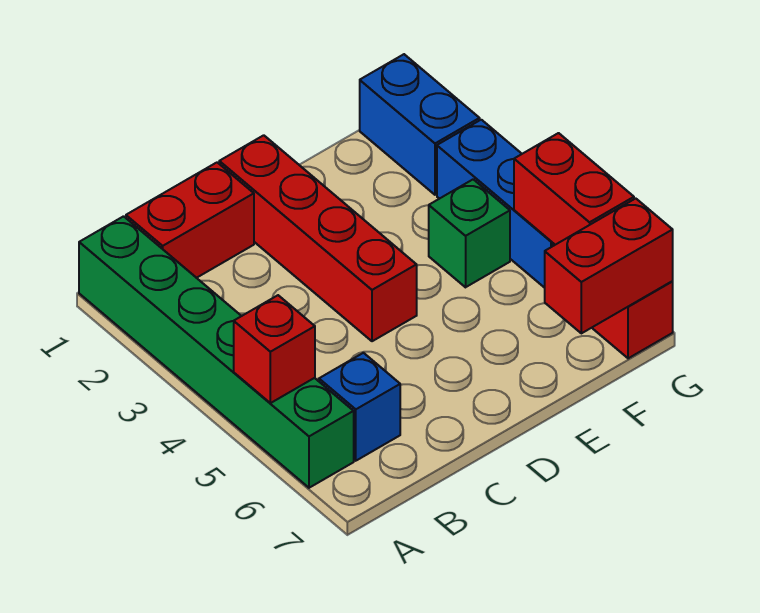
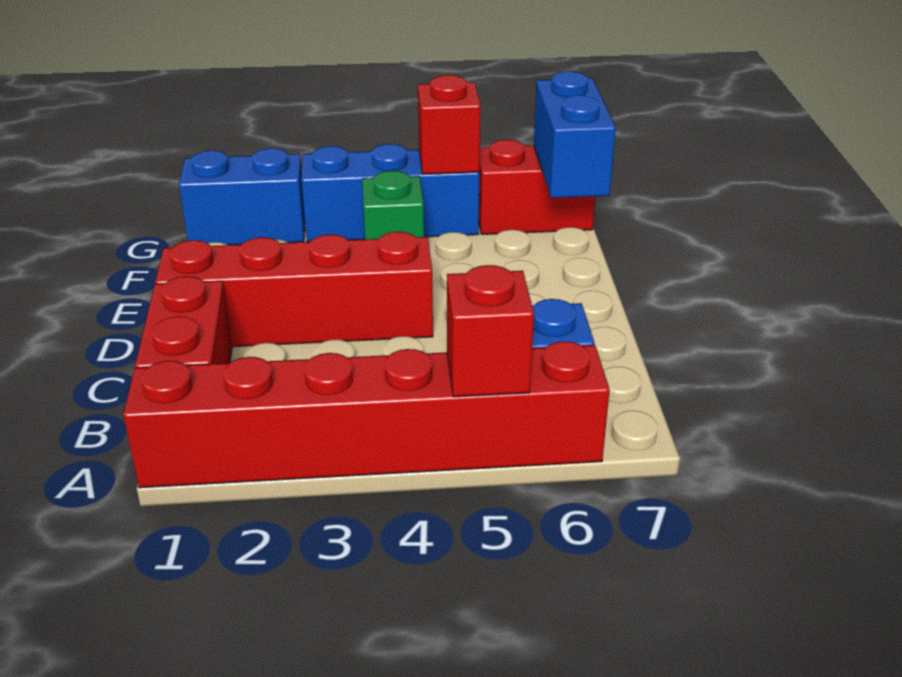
green brick A1:A6 level 1 -> red brick A1:A6 level 1
red brick F7:G7 level 2 -> blue brick F7:G7 level 2
red brick G5:G6 level 2 -> red brick G5 level 2

